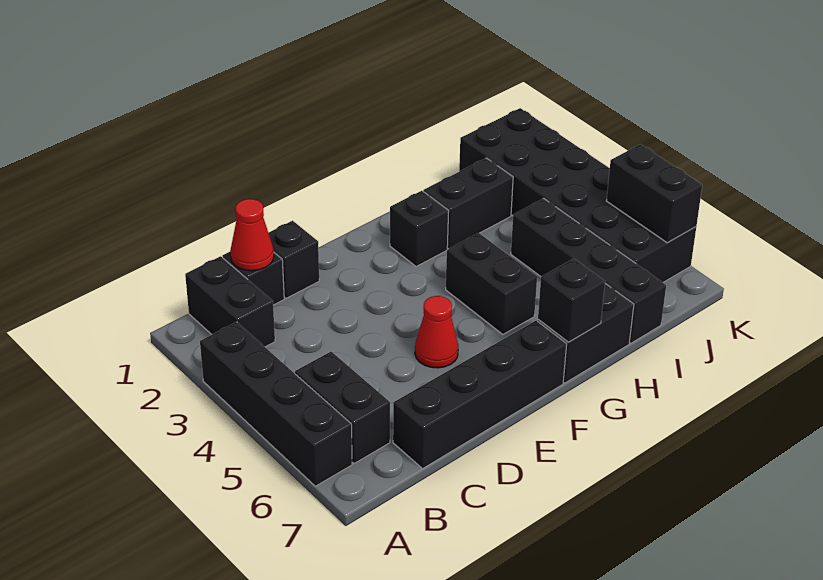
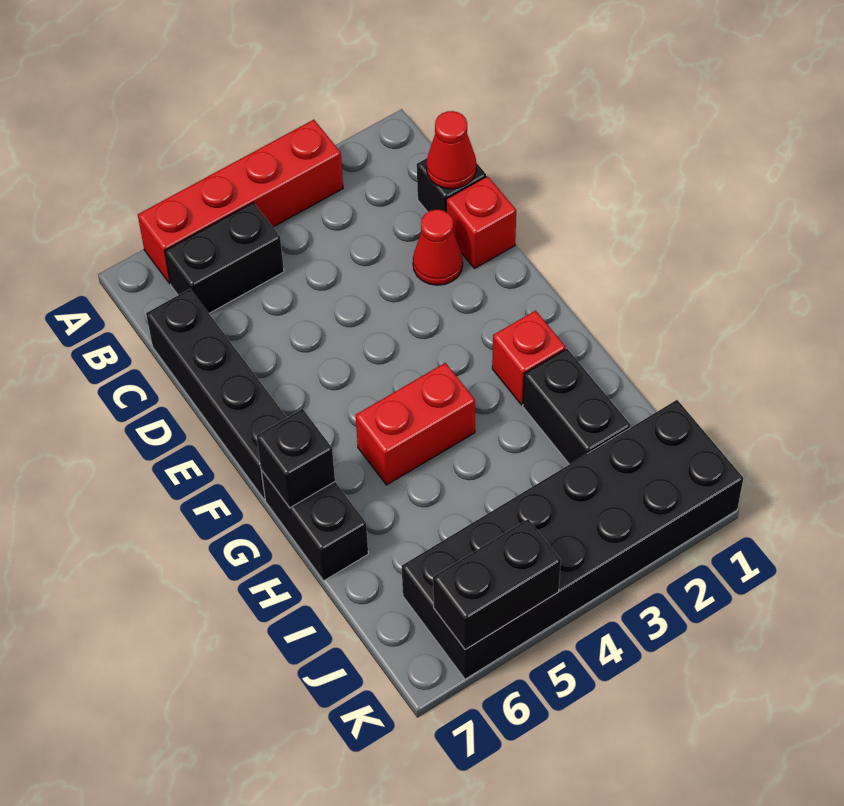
black brick A3:A6 level 1 -> red brick A3:A6 level 1
black brick B1:B2 level 1 -> none
black brick D1 level 1 -> red brick D1 level 1
red cone E5 level 1 -> red cone D2 level 1
black brick G2 level 1 -> red brick G2 level 1
black brick G4:G5 level 1 -> red brick G4:G5 level 1
black brick I4:I7 level 1 -> none

